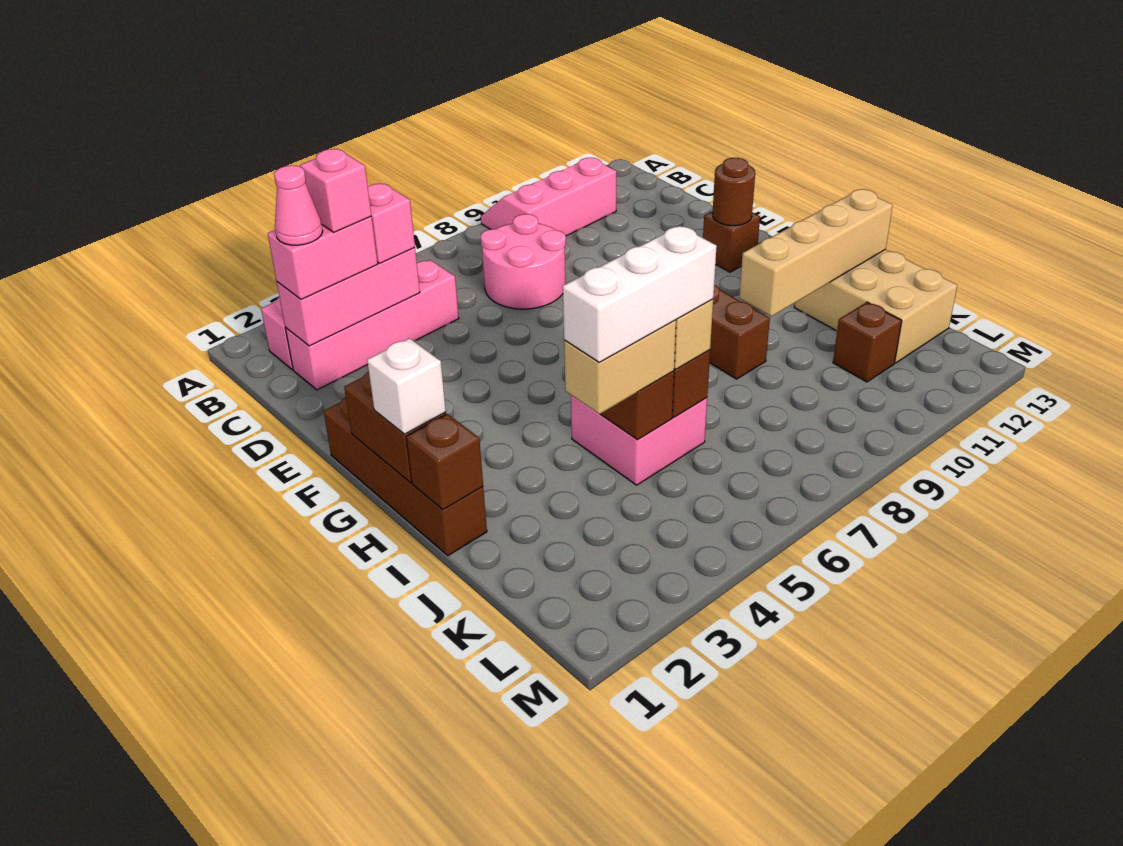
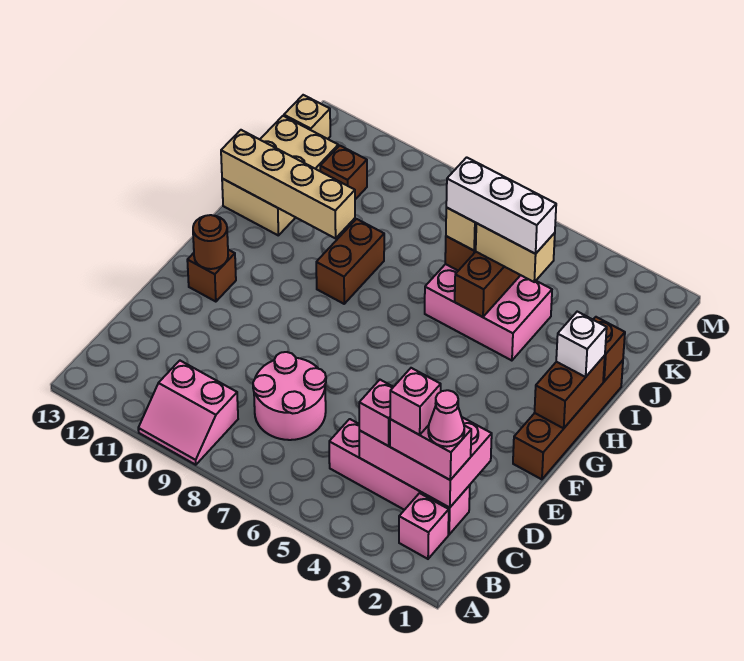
pink slope A9:B11 level 1 top B -> pink slope A9:B10 level 1 top B
pink brick C2:C4 level 2 -> pink brick C2:D4 level 2
pink brick I5:J6 level 1 -> pink brick I4:J6 level 1
none -> tan brick L13 level 1

